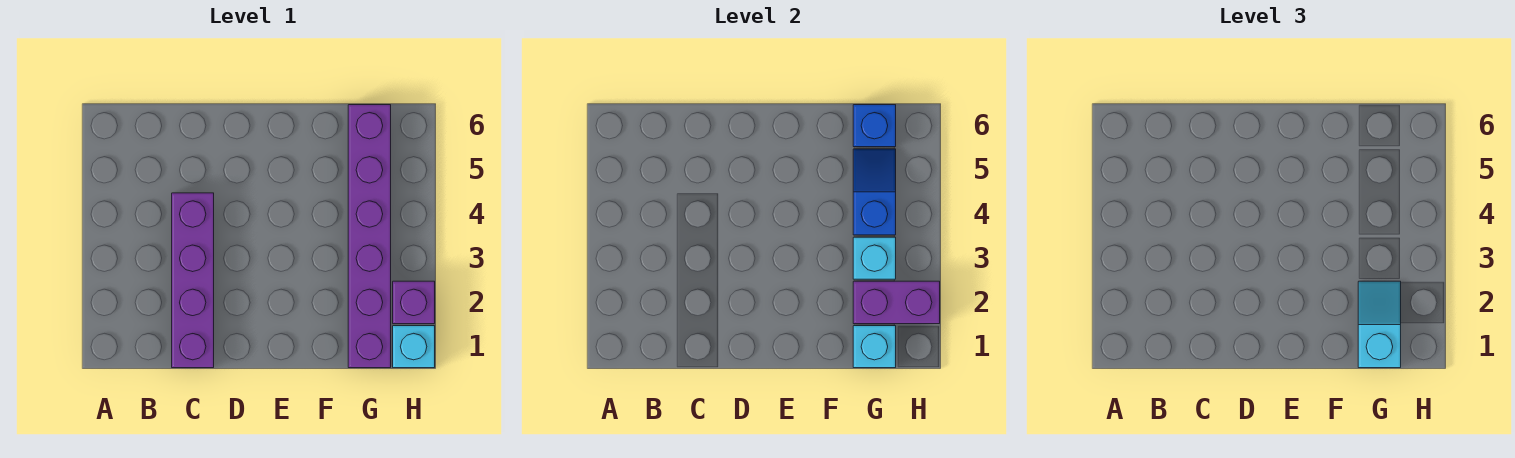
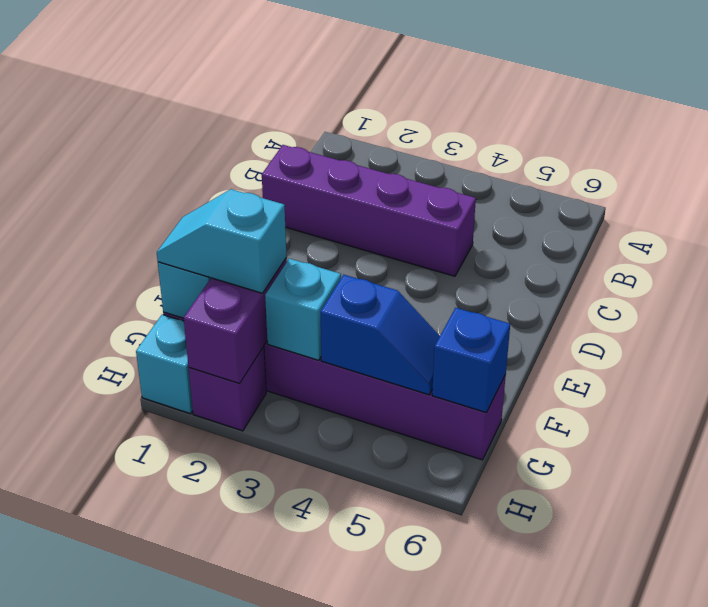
cyan slope G1:G2 level 3 top 1 -> cyan slope G1:G2 level 3 top 2

